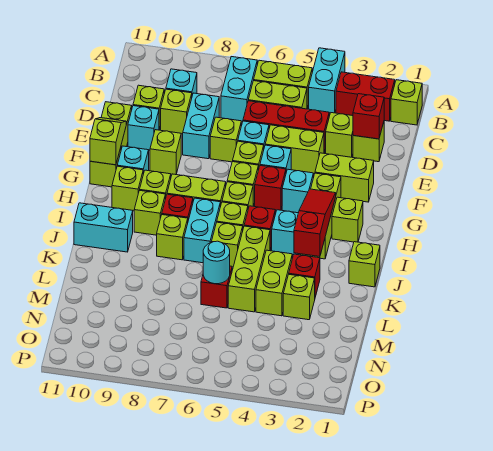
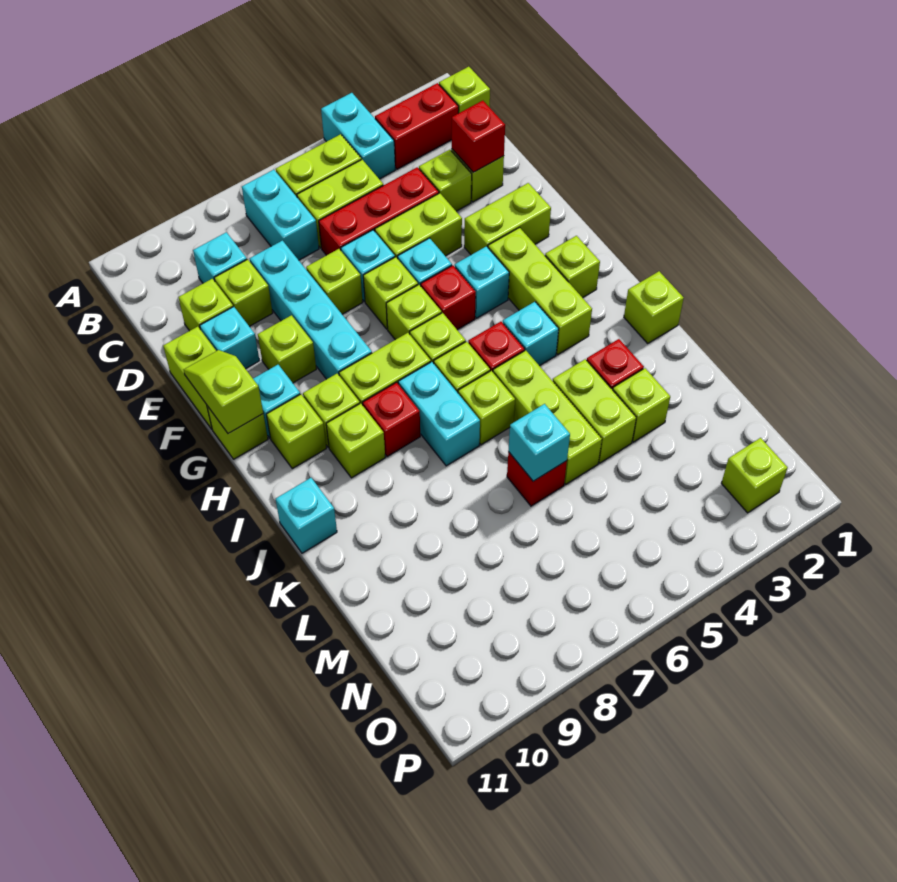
cyan brick D8:E8 level 1 -> cyan brick D8:G8 level 1
red slope H3:J3 level 2 top J -> none
lime brick J8 level 1 -> lime brick O2 level 1
cyan brick J10:J11 level 1 -> cyan brick J11 level 1
cyan round brick L6 level 2 -> cyan brick L6 level 2

